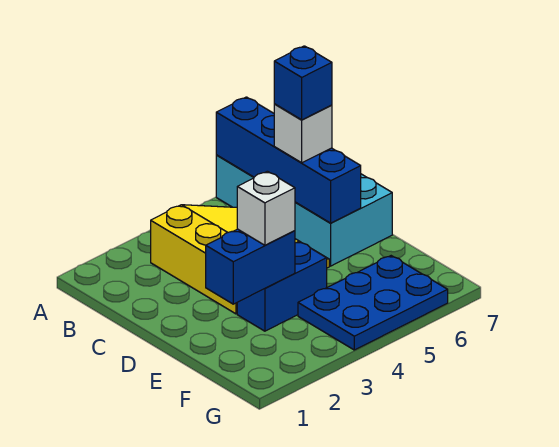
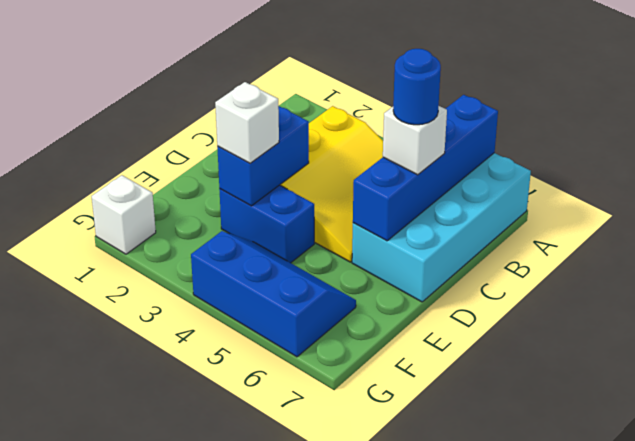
blue brick C6 level 4 -> blue round brick C6 level 4
blue brick E2:E3 level 2 -> blue brick D3:E3 level 2
blue plate F4:G6 level 1 -> blue slope F4:G6 level 1 top G
none -> white brick G1 level 1

